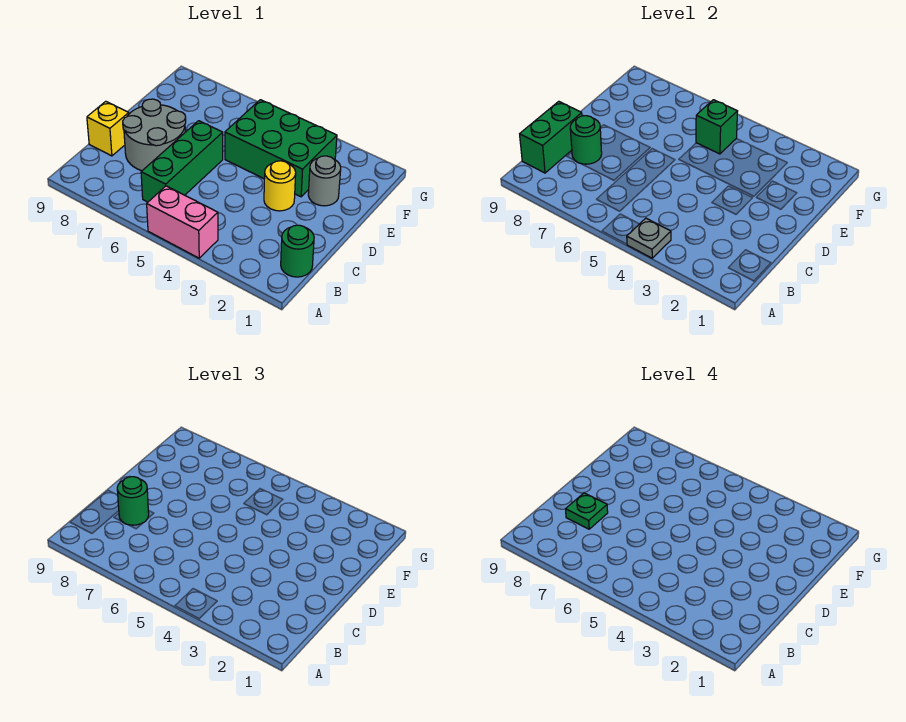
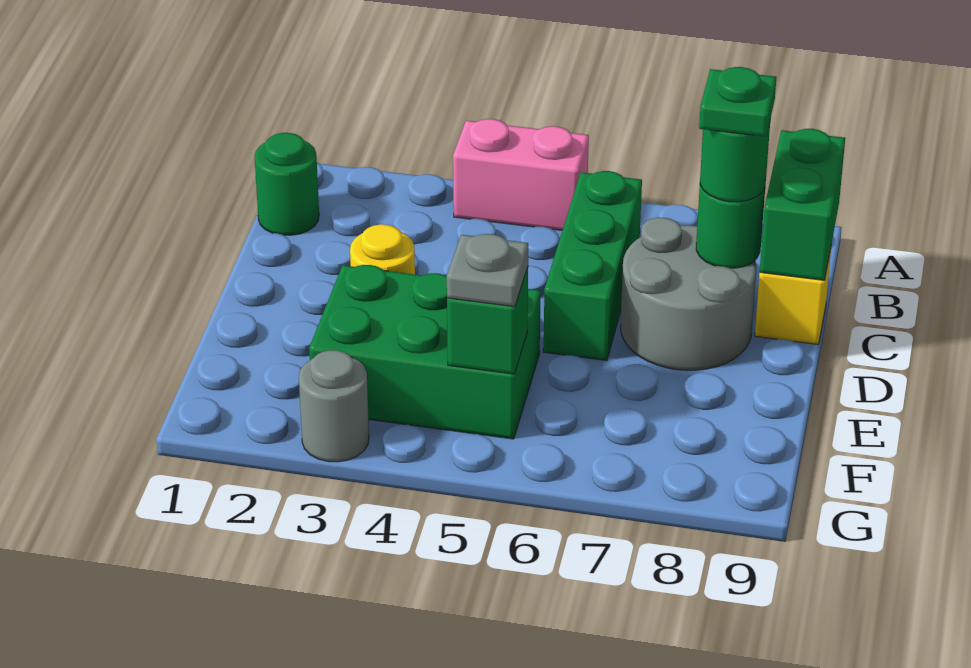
grey plate A4 level 2 -> grey plate F5 level 3
grey round brick E2 level 1 -> grey round brick G3 level 1

